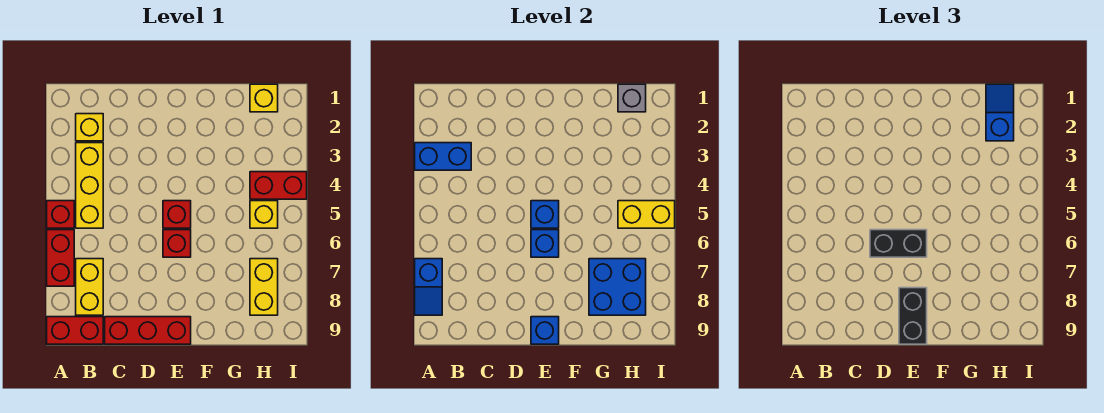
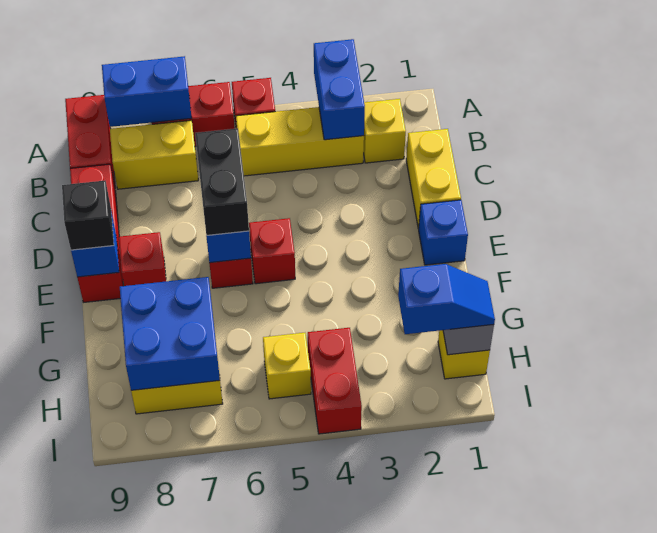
blue slope A7:A8 level 2 top 7 -> blue brick A7:A8 level 2
blue brick E5 level 2 -> blue brick E1 level 1
none -> red brick E8 level 1
black brick E8:E9 level 3 -> black brick E9 level 3
yellow brick H5:I5 level 2 -> yellow brick C1:D1 level 1

